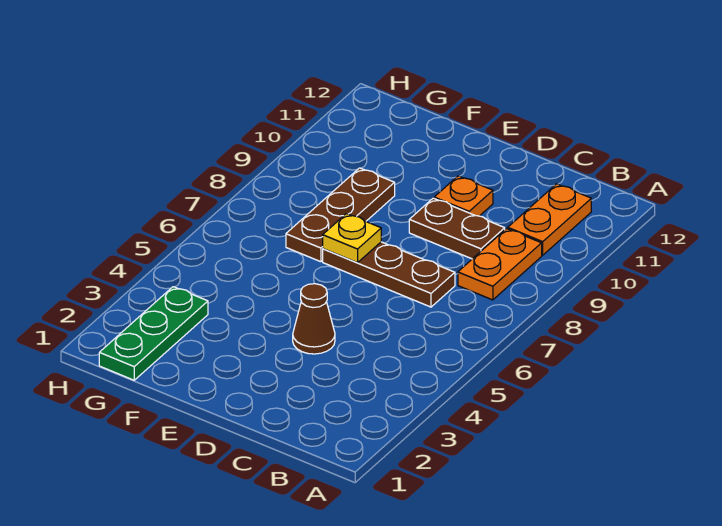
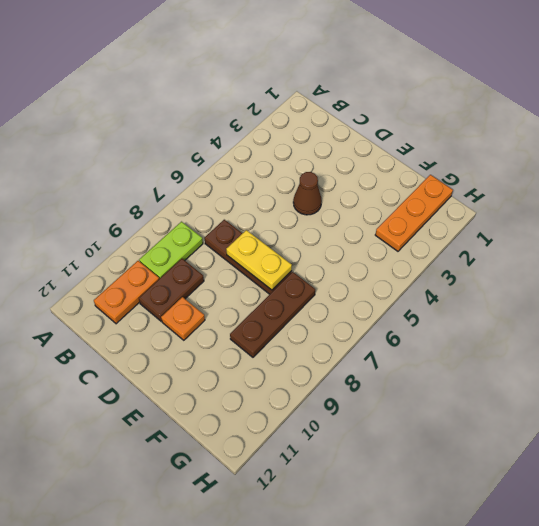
orange plate B8:B9 level 1 -> lime plate B8:B9 level 1
brown plate C9:D9 level 1 -> brown plate C9:C10 level 1
yellow plate E7 level 2 -> yellow plate D7:E7 level 2
green plate G1:G3 level 1 -> orange plate G1:G3 level 1

